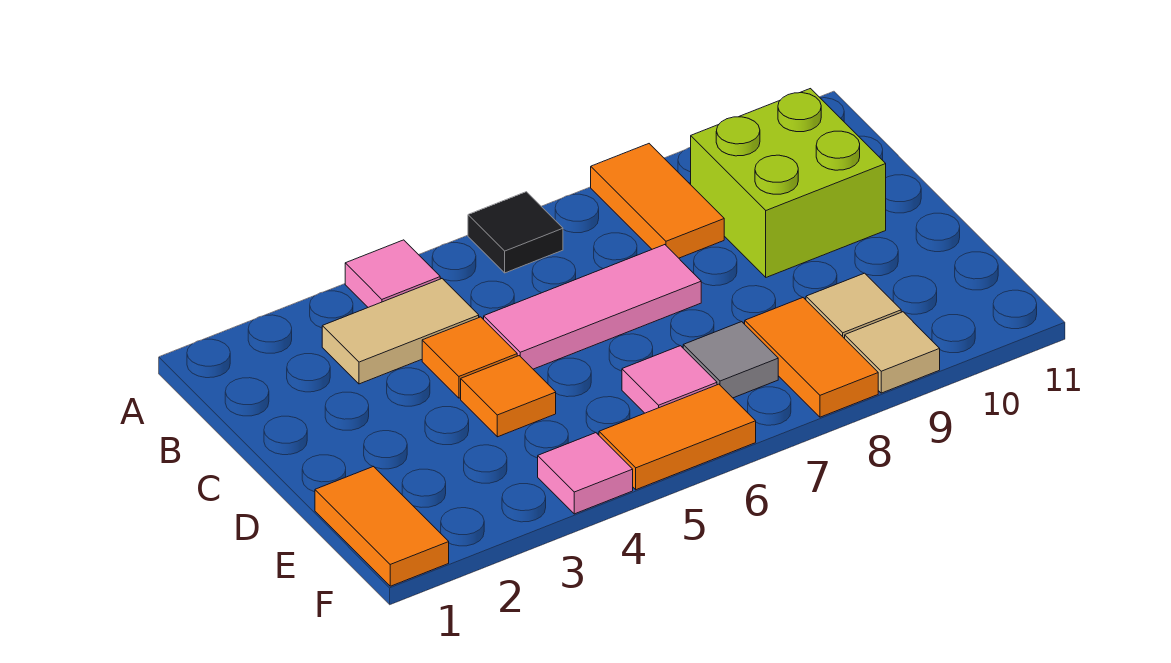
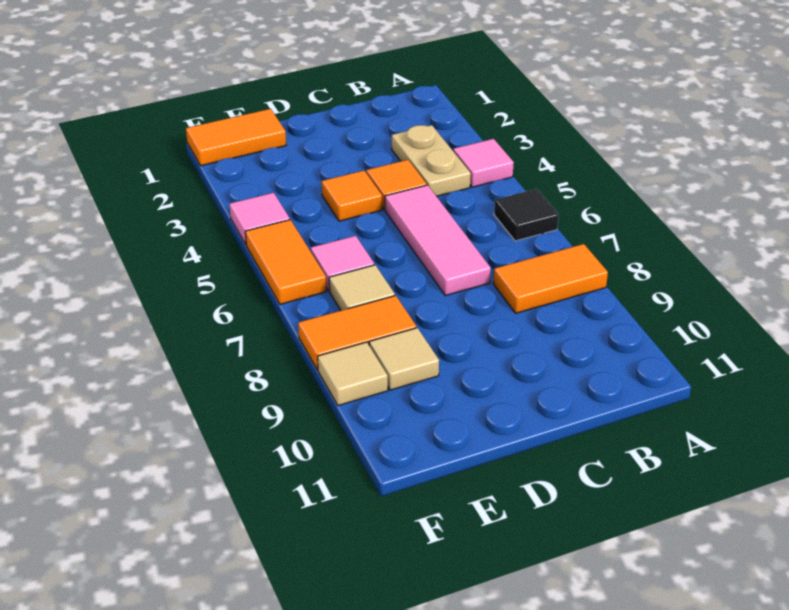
tan tile B3:B4 level 1 -> tan plate B3:B4 level 1
lime brick B9:C10 level 1 -> none
grey tile E7 level 1 -> tan tile E7 level 1

